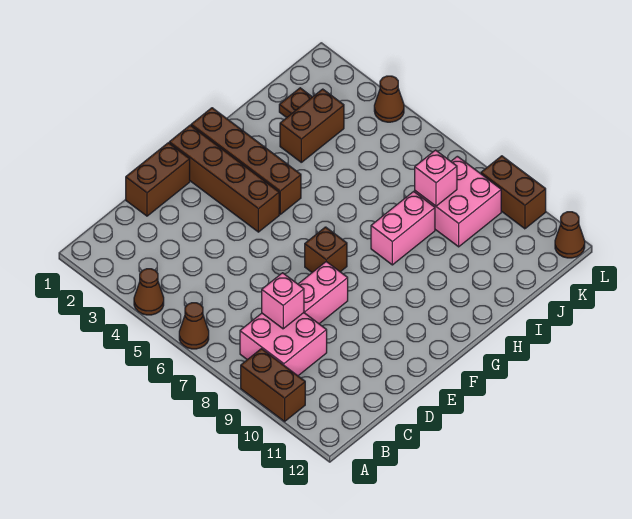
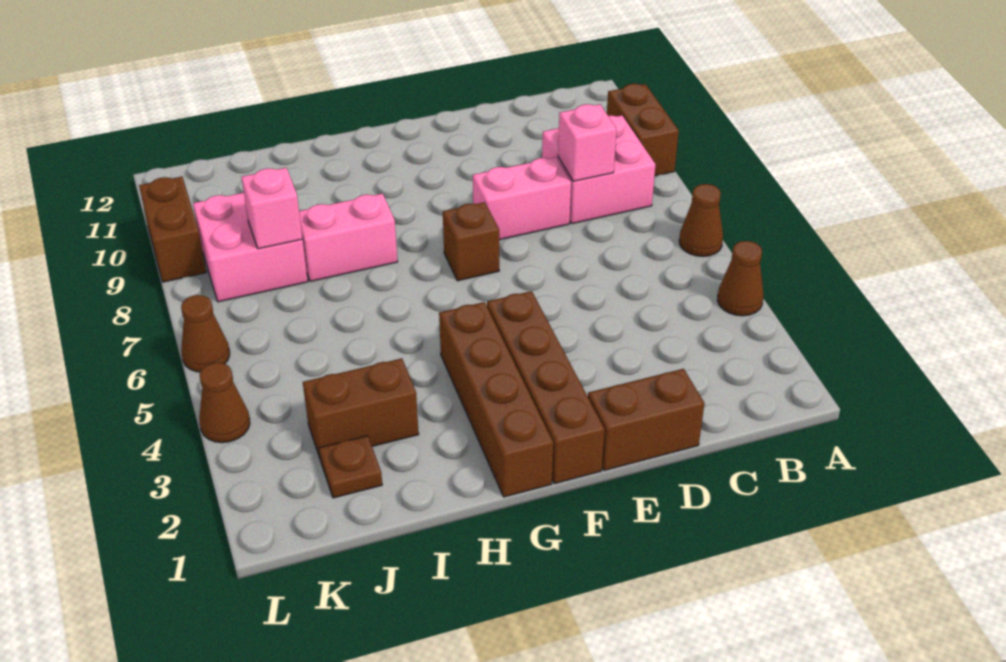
brown cone L12 level 1 -> brown cone L6 level 1

